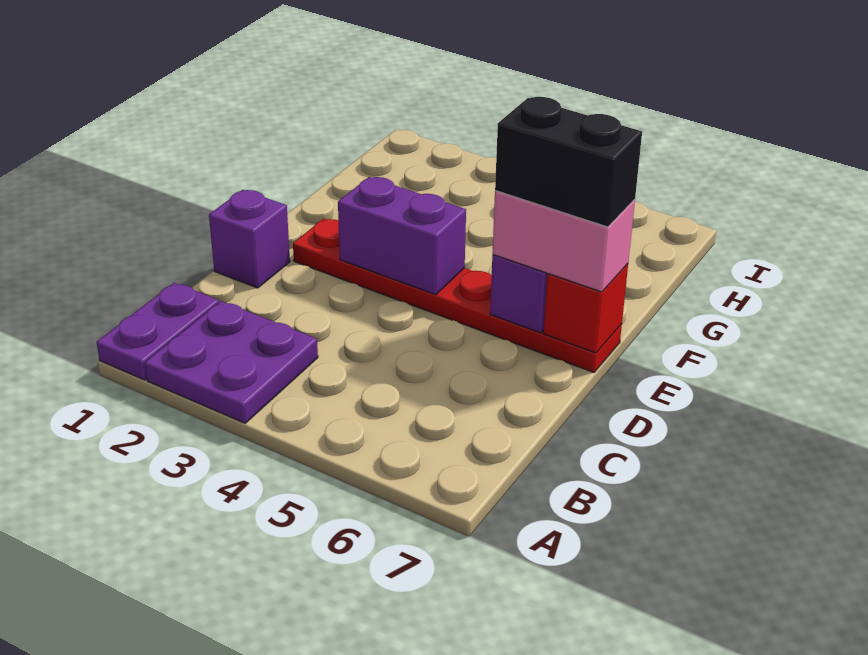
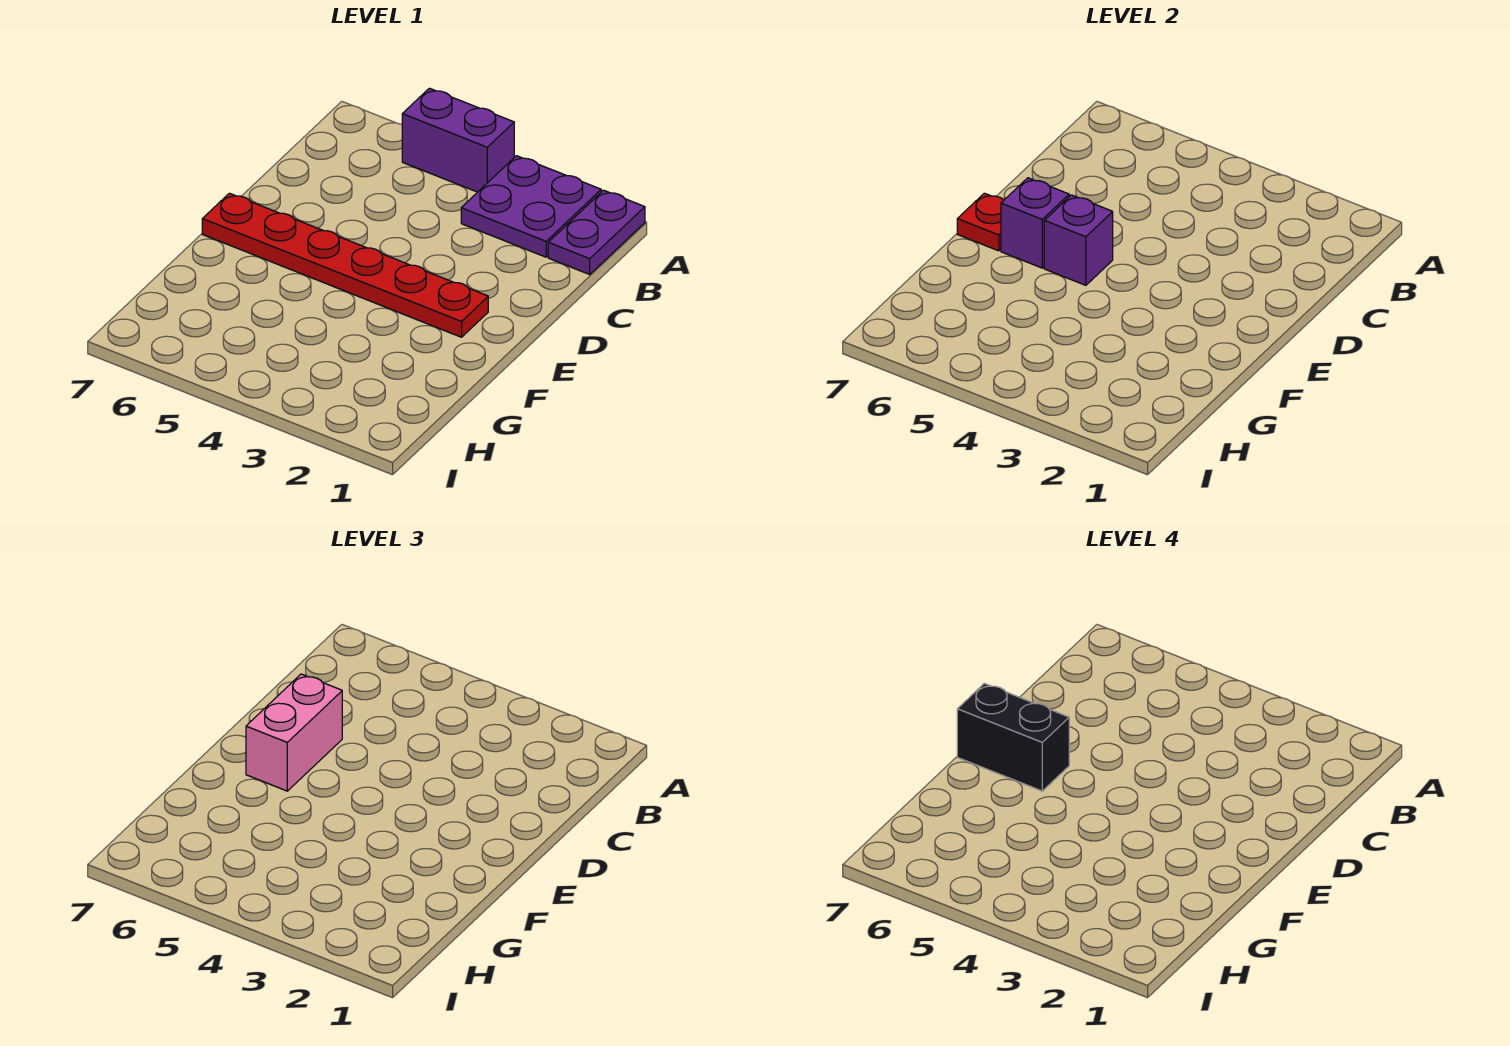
purple brick D1 level 1 -> purple brick E5 level 2
purple brick E3:E4 level 2 -> purple brick A4:A5 level 1
pink brick E6:E7 level 3 -> pink brick D6:E6 level 3
red brick E7 level 2 -> red plate E7 level 2

